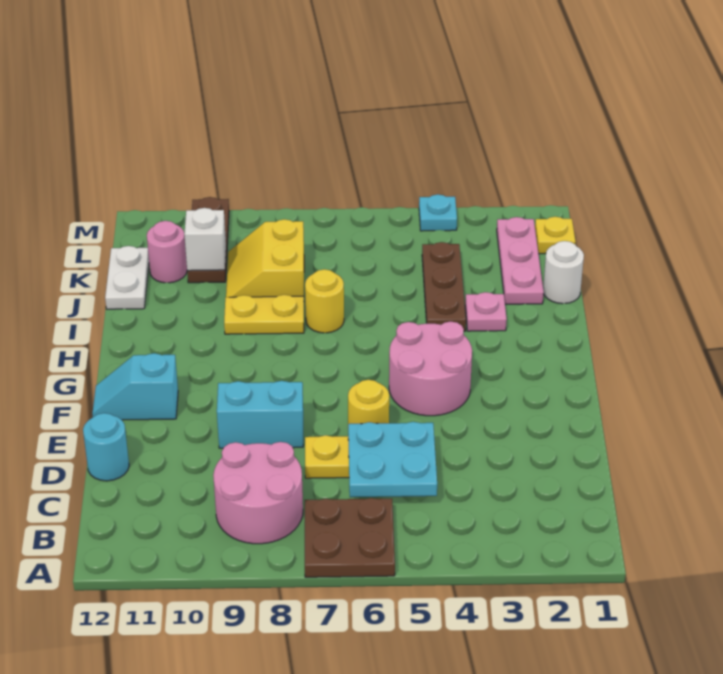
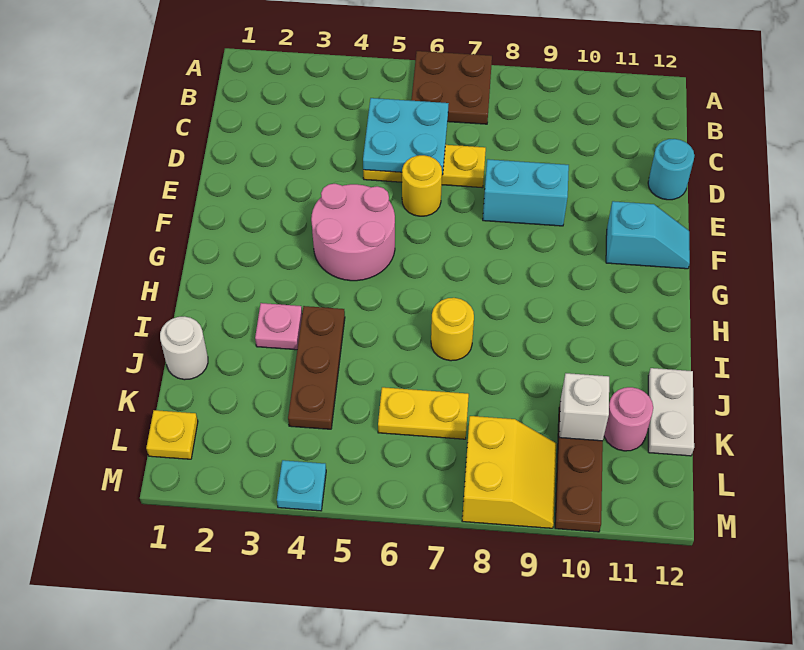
pink round brick B8:C9 level 1 -> none
yellow plate I8:I9 level 1 -> yellow plate K6:K7 level 1
pink plate J2:L2 level 1 -> none
yellow slope J8:K9 level 1 top 8 -> yellow slope L8:M9 level 1 top 8

